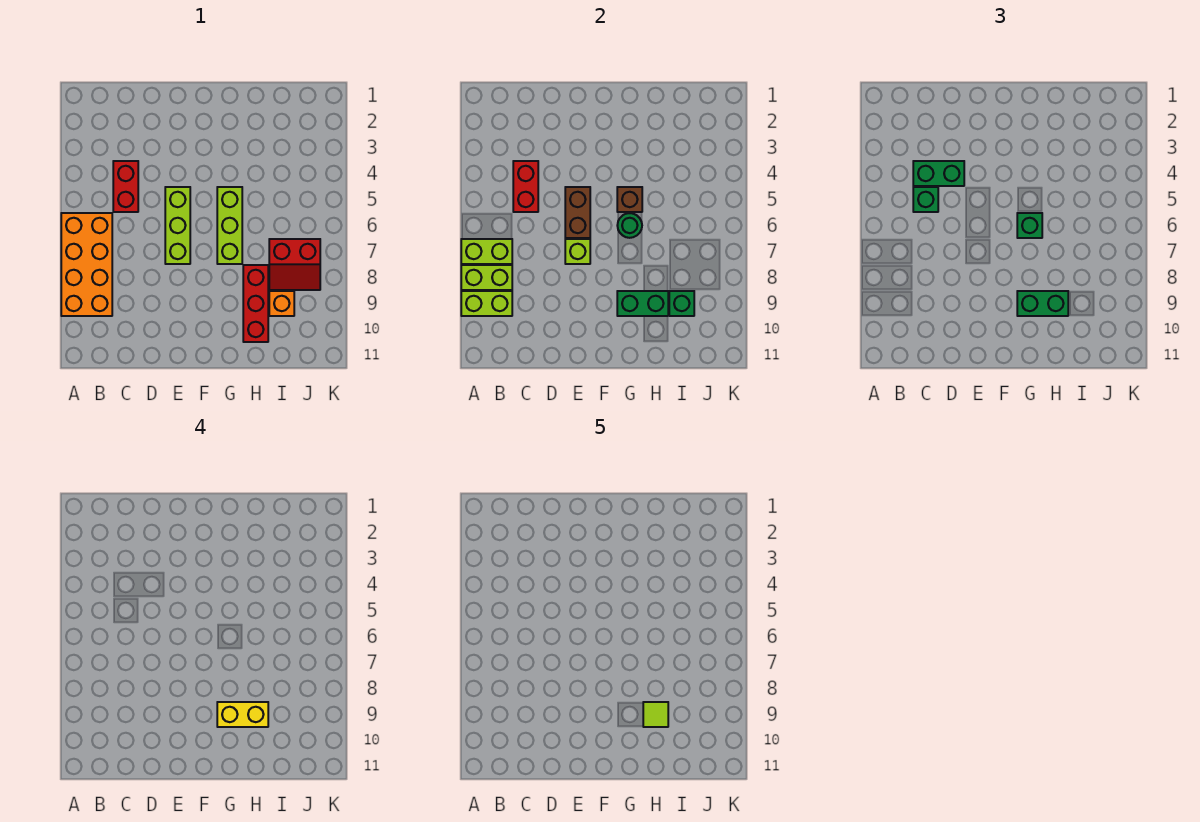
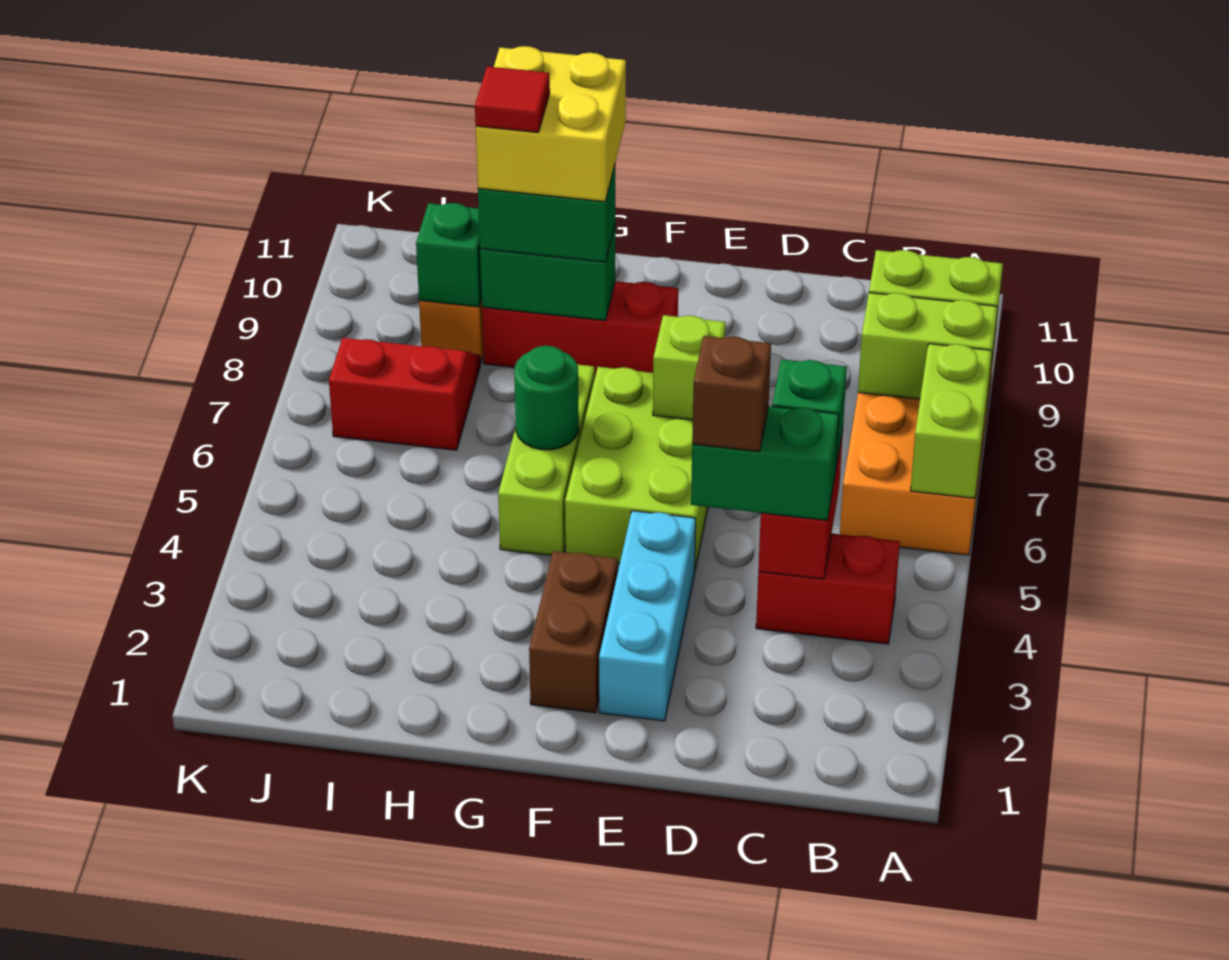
lime brick A7:B7 level 2 -> lime brick A6:A7 level 2
red brick C4:C5 level 1 -> red brick B4:C4 level 1
none -> cyan brick E2:E4 level 1
lime brick E5:E7 level 1 -> lime brick E5:F7 level 1
brown brick E5:E6 level 2 -> brown brick F2:F3 level 1
brown brick G5 level 2 -> brown brick D4 level 4
green brick G6 level 3 -> none
yellow brick G9:H9 level 4 -> yellow brick G9:H10 level 4
red brick H8:H10 level 1 -> red brick F9:H9 level 1
lime tile H9 level 5 -> red tile H9 level 5

